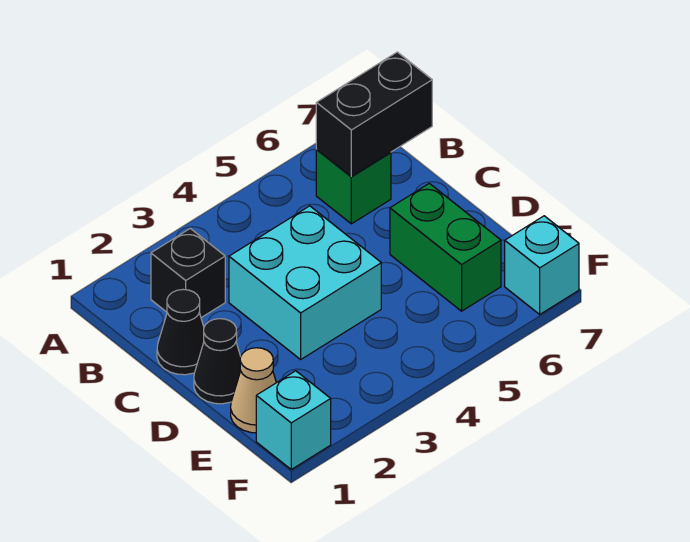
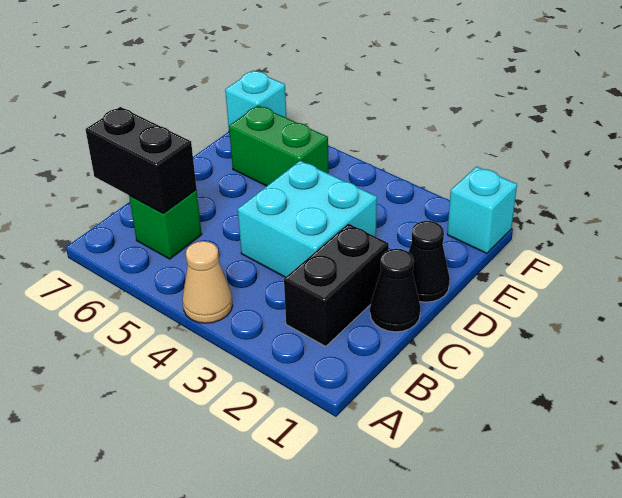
black brick B2 level 1 -> black brick B2:C2 level 1
green brick D6:E6 level 1 -> green brick E5:E6 level 1
tan cone E1 level 1 -> tan cone A4 level 1

